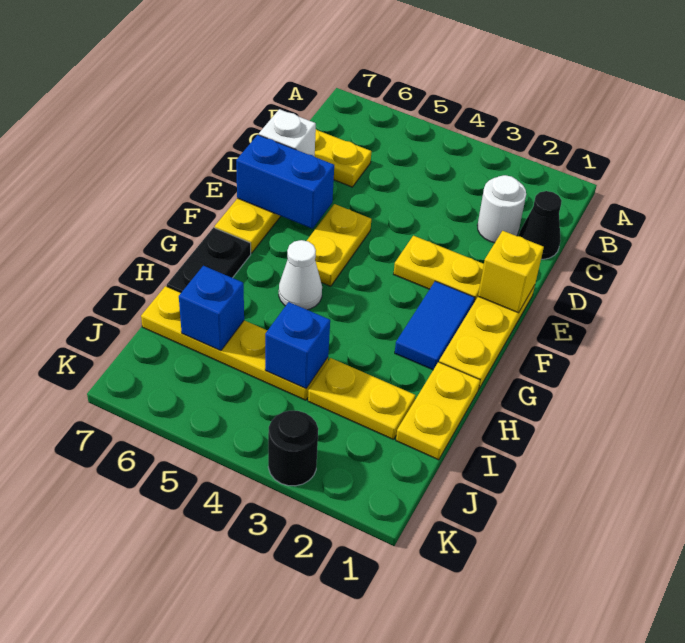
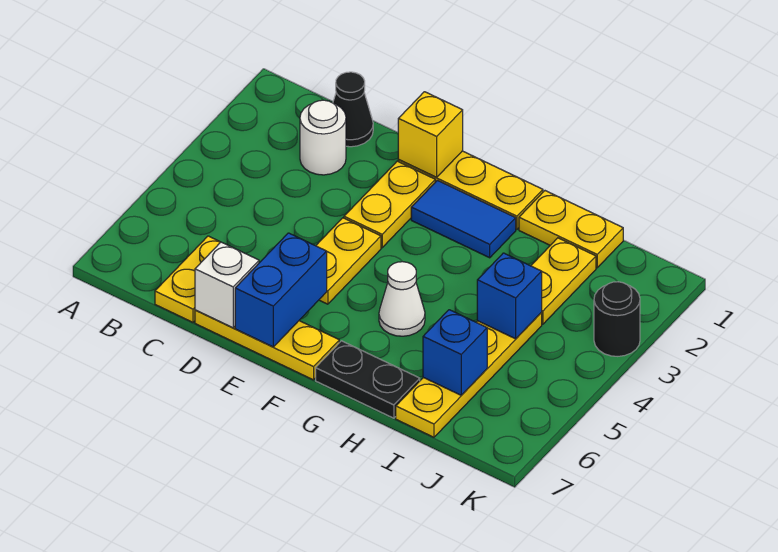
yellow plate E5:F5 level 1 -> yellow plate E4:E5 level 1

